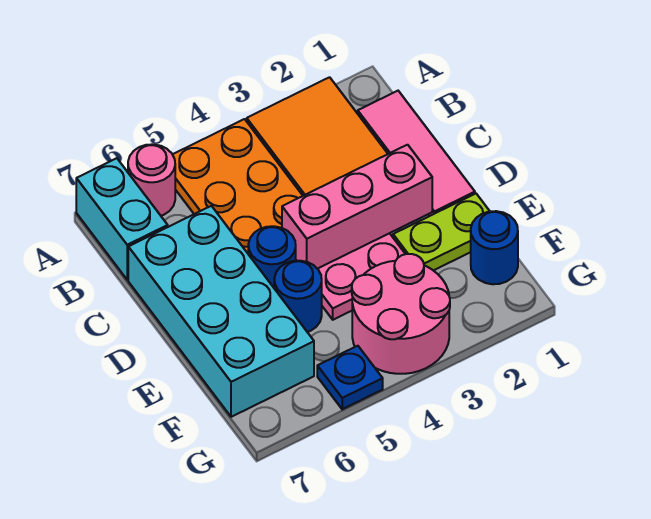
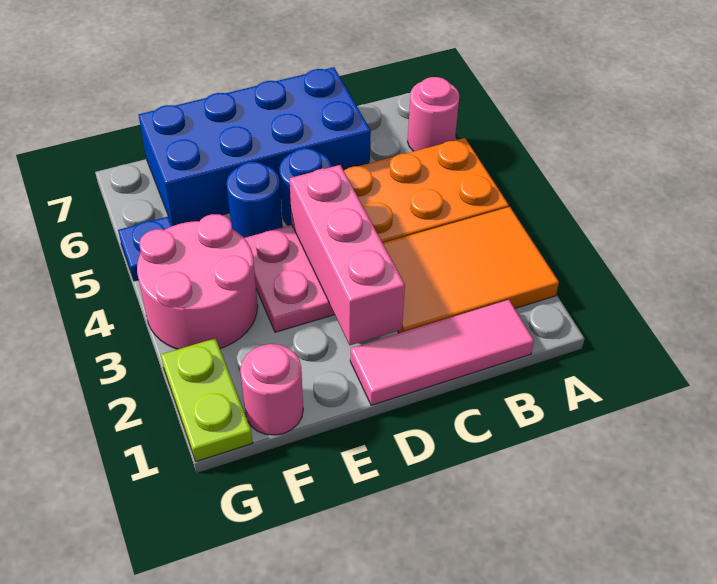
cyan brick A7:B7 level 1 -> none
cyan brick C6:F7 level 1 -> blue brick C6:F7 level 1
lime plate E1:E2 level 1 -> lime plate G1:G2 level 1
blue round brick F1 level 1 -> pink round brick F1 level 1

